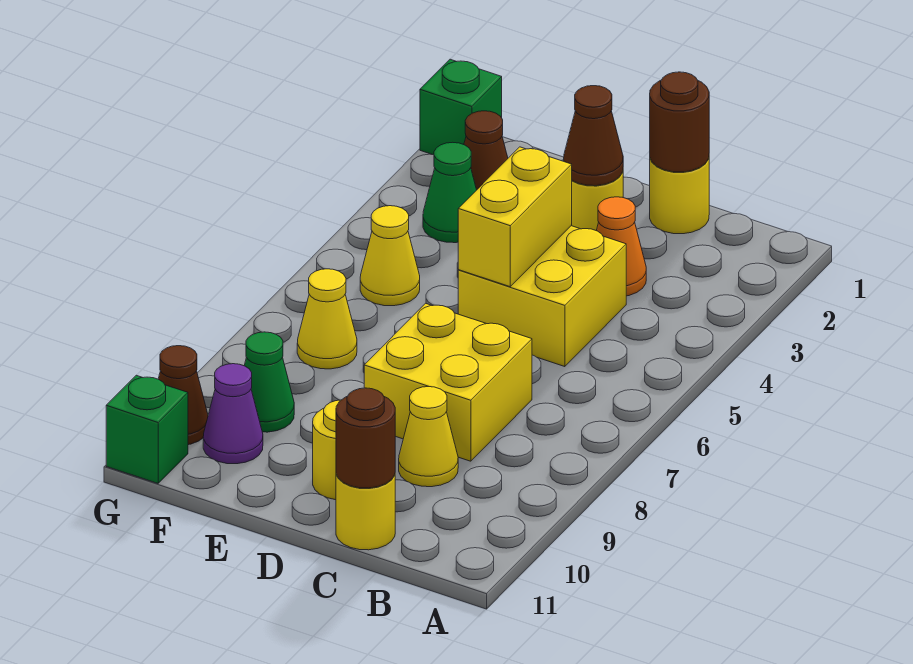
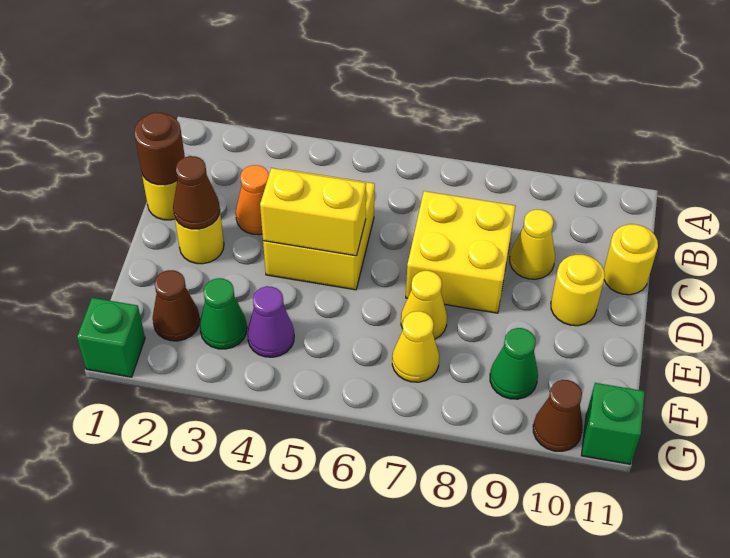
brown round brick C11 level 2 -> none
yellow cone F5 level 1 -> yellow cone E7 level 1
purple cone F10 level 1 -> purple cone F4 level 1

